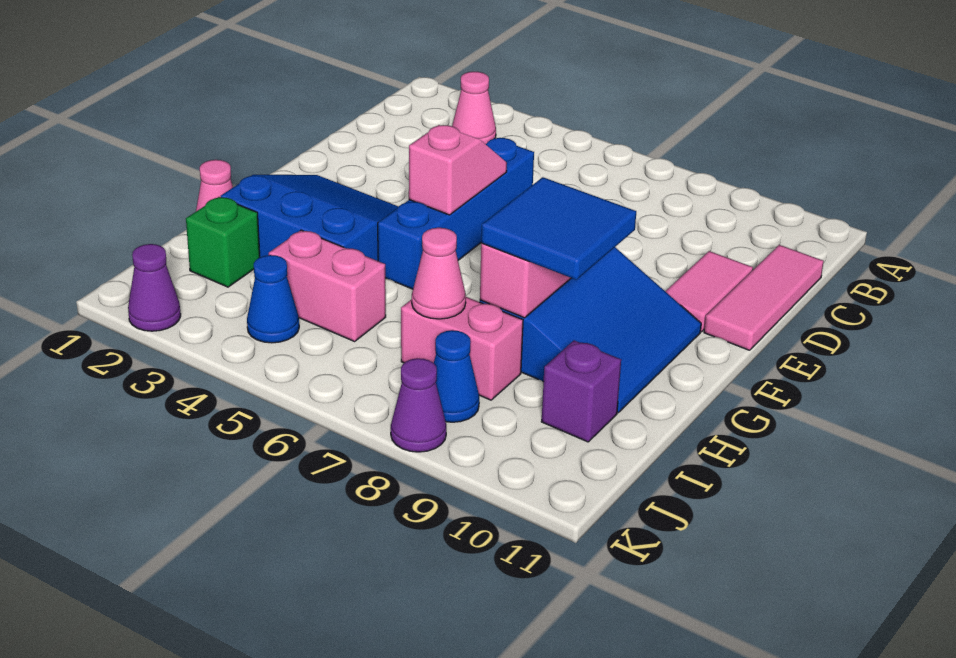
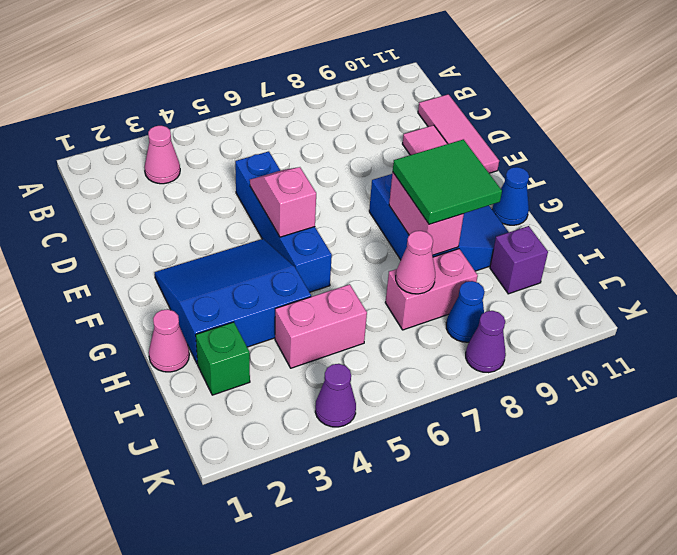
blue tile G8:H9 level 3 -> green tile G8:H9 level 3
blue cone J4 level 1 -> blue cone G11 level 1
purple cone K2 level 1 -> purple cone K4 level 1

